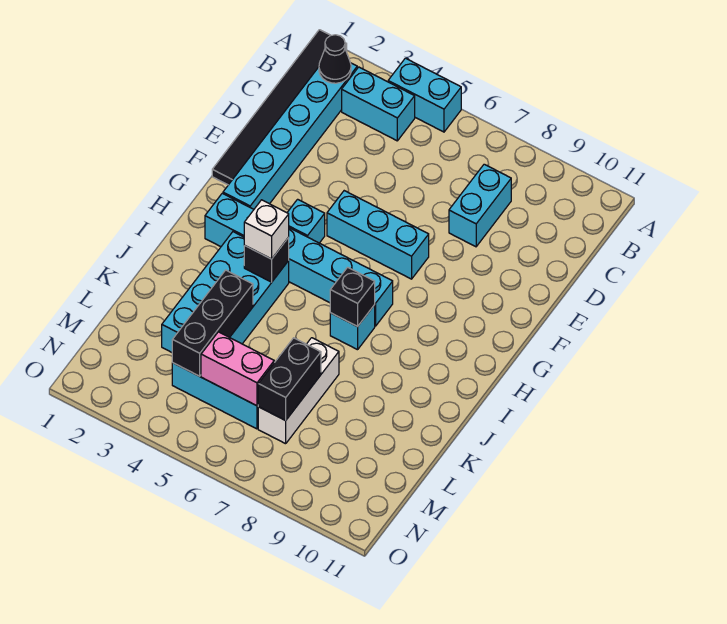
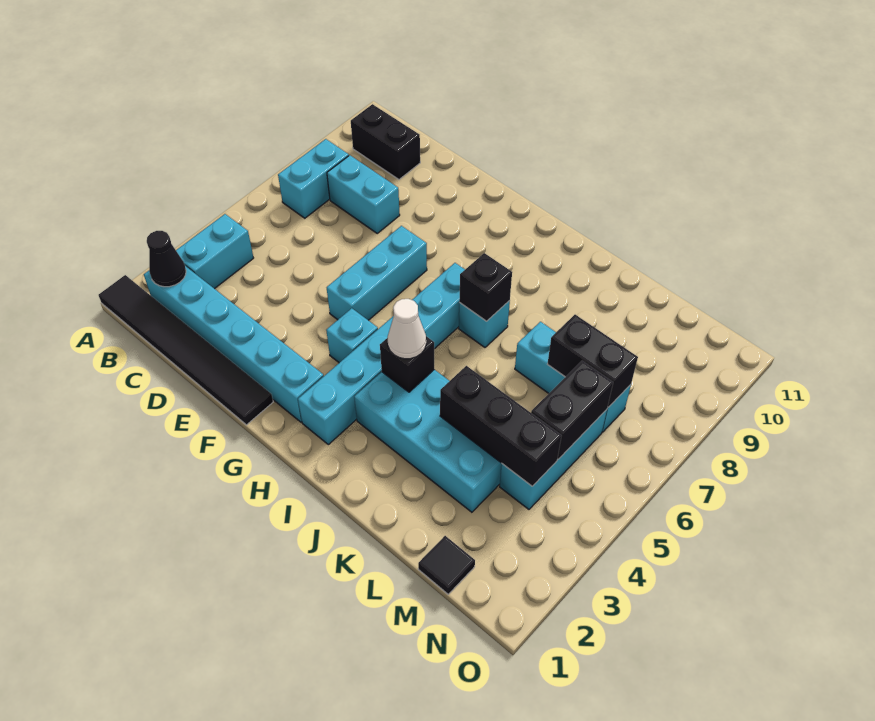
cyan brick A4:A5 level 1 -> cyan brick B7:B8 level 1
none -> black brick B10:C10 level 1
white brick I4 level 3 -> white cone I4 level 3
white brick K7:M7 level 1 -> cyan brick K7:M7 level 1
none -> black tile M1 level 1
pink brick M5:M6 level 2 -> black brick M5:M6 level 2

